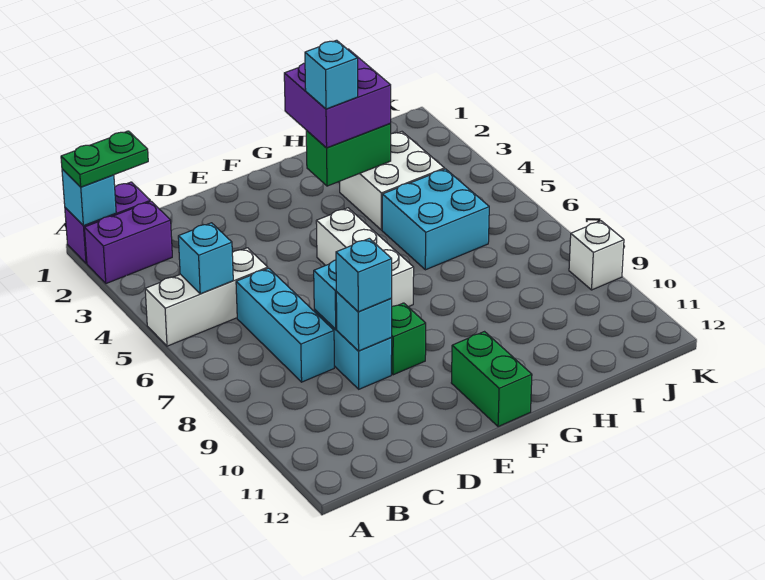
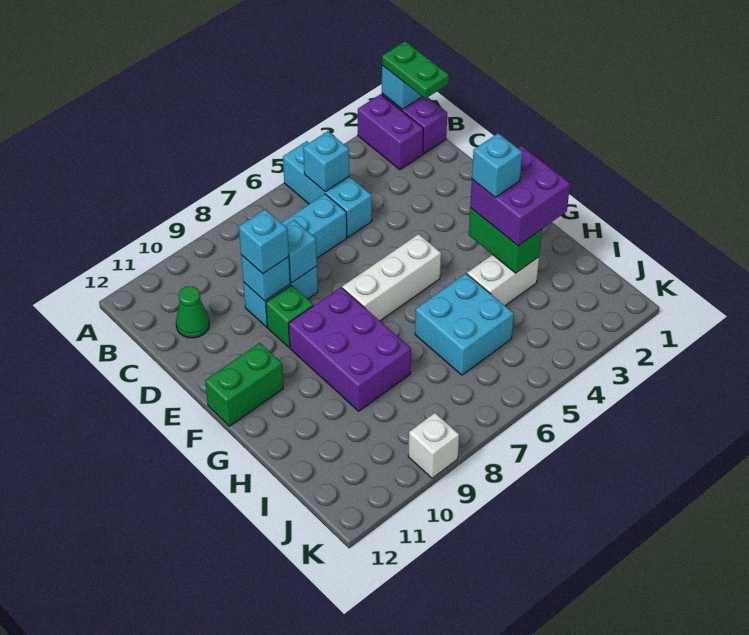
white brick A5:C5 level 1 -> cyan brick A5:C5 level 1
none -> green cone C11 level 1
none -> purple brick F8:H9 level 1
white brick H3:I4 level 1 -> white brick H3:H4 level 1

